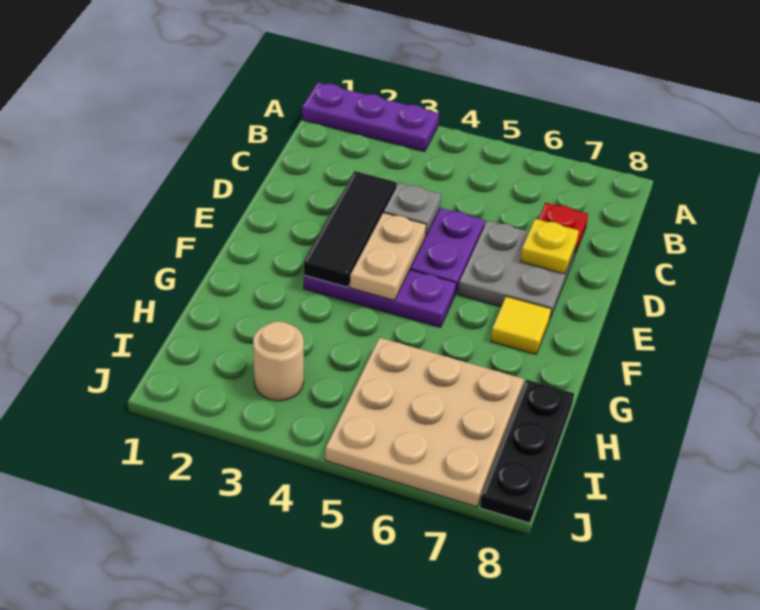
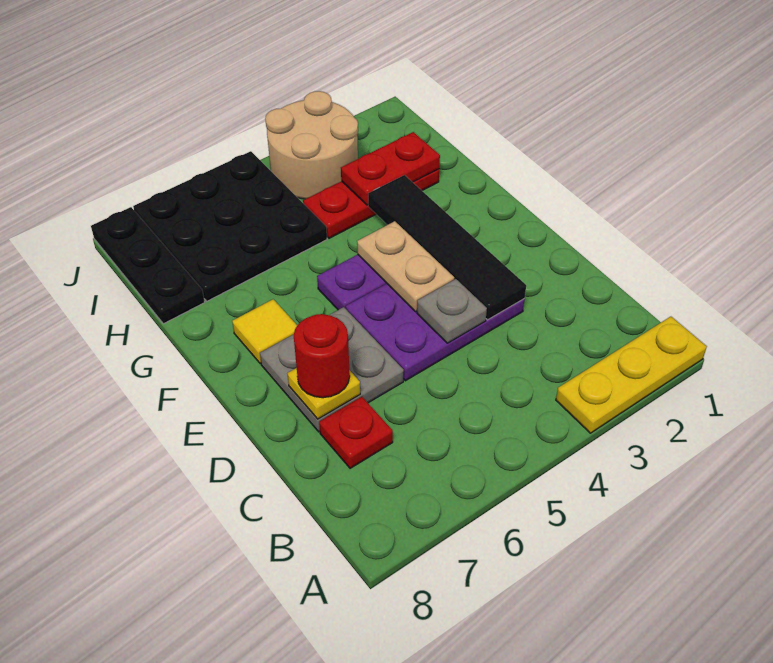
purple plate A1:A3 level 1 -> yellow plate A1:A3 level 1
black tile D3:F3 level 2 -> black tile D3:G3 level 2
none -> red round brick D7 level 3
none -> red plate H2:H4 level 1
none -> red plate H2:H3 level 2
tan plate H5:J7 level 1 -> black plate H5:J7 level 1
tan round brick I3 level 1 -> tan round brick I3:J4 level 1

